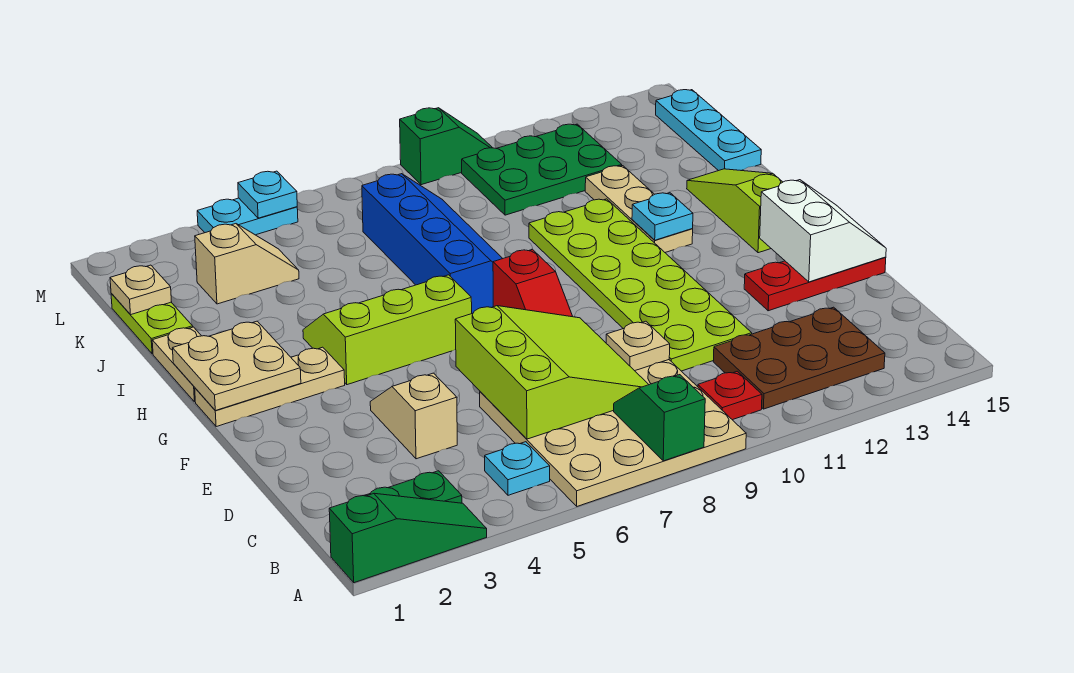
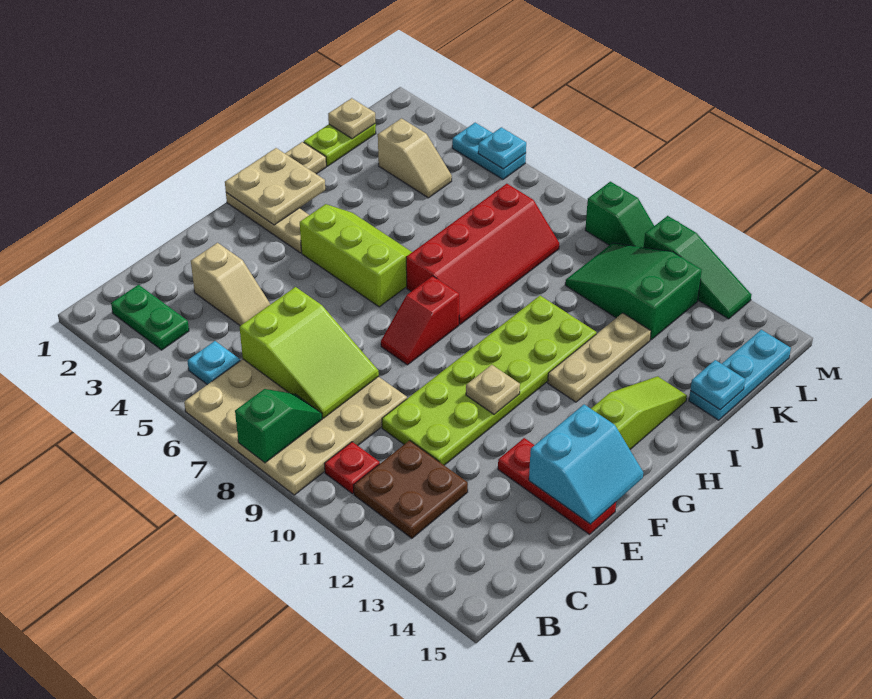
green slope A1:A3 level 1 top 1 -> green slope M11:M13 level 1 top 11
brown plate B11:C13 level 1 -> brown plate B11:C12 level 1
lime slope C6:E8 level 2 top 6 -> lime slope C6:D8 level 2 top 6
tan slope D4:E4 level 1 top D -> tan slope D3:D4 level 1 top 3
tan plate D9 level 2 -> tan plate F11 level 2
white slope E14:F15 level 2 top 14 -> cyan slope E14:F15 level 2 top 14
blue slope H7:K8 level 1 top 7 -> red slope H7:K8 level 1 top 7
cyan plate H12 level 2 -> cyan plate J15 level 2
green plate K10:L12 level 1 -> green slope K10:L12 level 1 top 12

